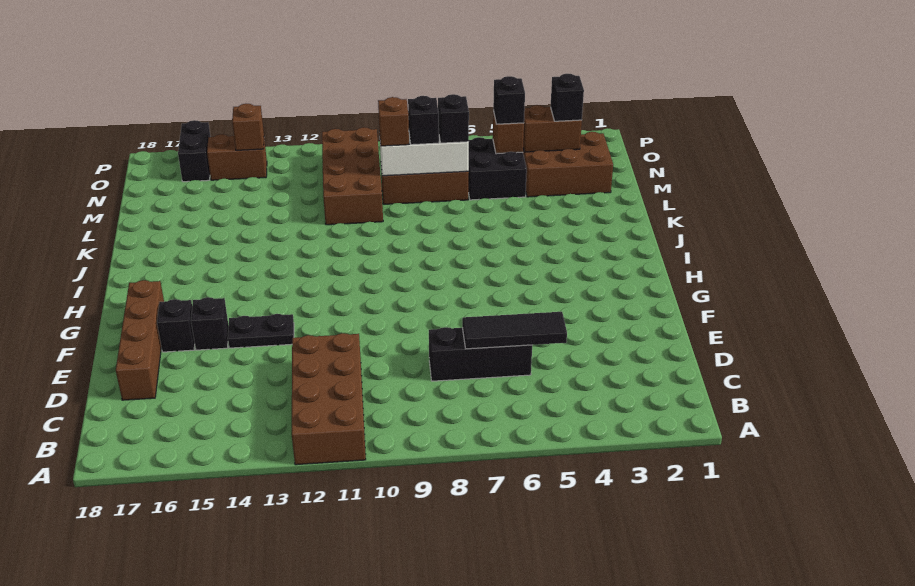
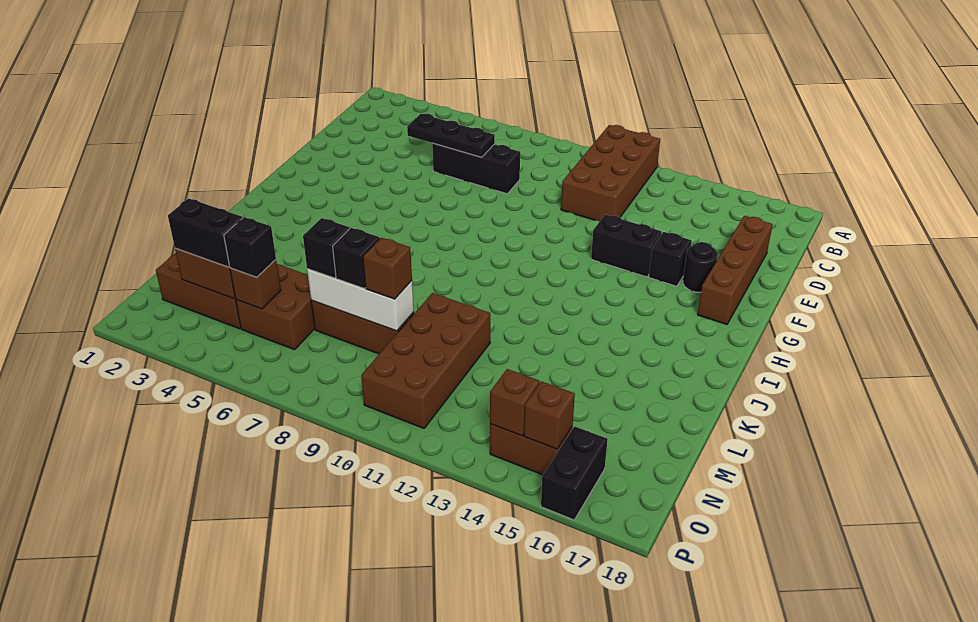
black tile D5:D7 level 2 -> black plate D5:D7 level 2
black plate F13:F14 level 1 -> black brick F13:F14 level 1
black brick F16 level 1 -> black round brick F16 level 1
black brick M5:N6 level 1 -> brown brick M5:N6 level 1
black brick N3 level 3 -> black brick N3:N4 level 3
none -> brown brick O15 level 2

